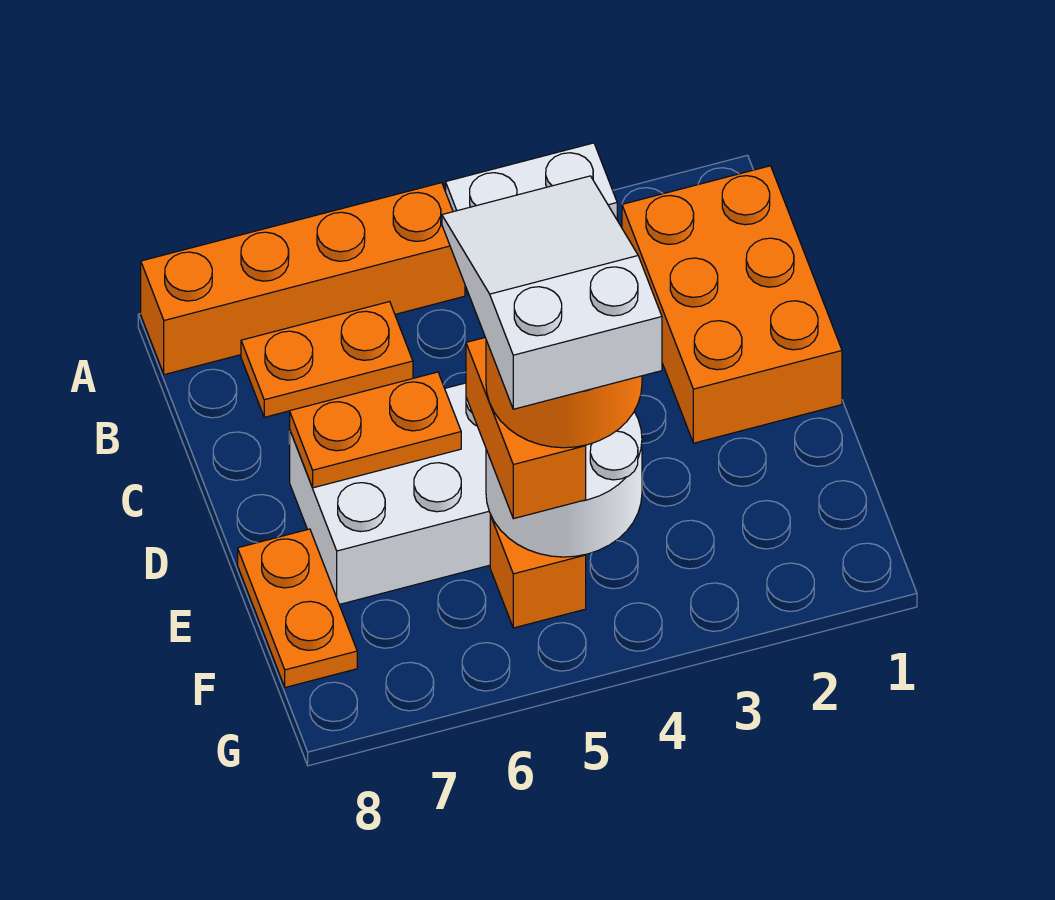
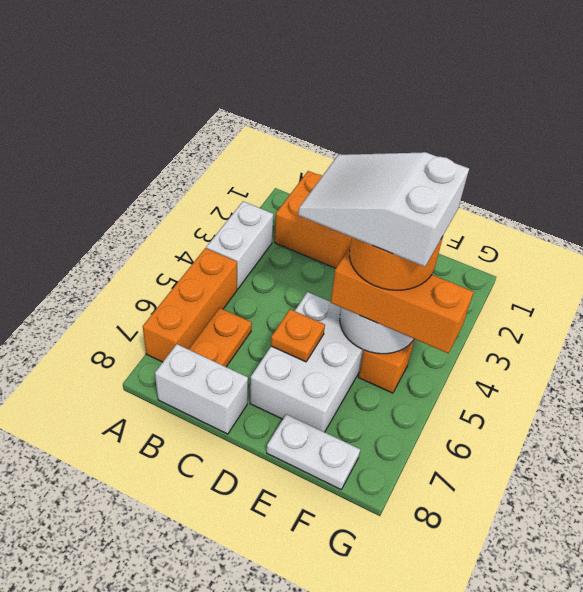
orange brick A5:A8 level 1 -> orange brick A5:A7 level 1
orange brick B1:D2 level 1 -> orange brick B1:C2 level 1
none -> white brick B8:C8 level 1
orange plate D6:D7 level 2 -> orange plate D6 level 2
orange brick E5:F5 level 3 -> orange brick E5:G5 level 3
orange plate E8:F8 level 1 -> white plate E8:F8 level 1

